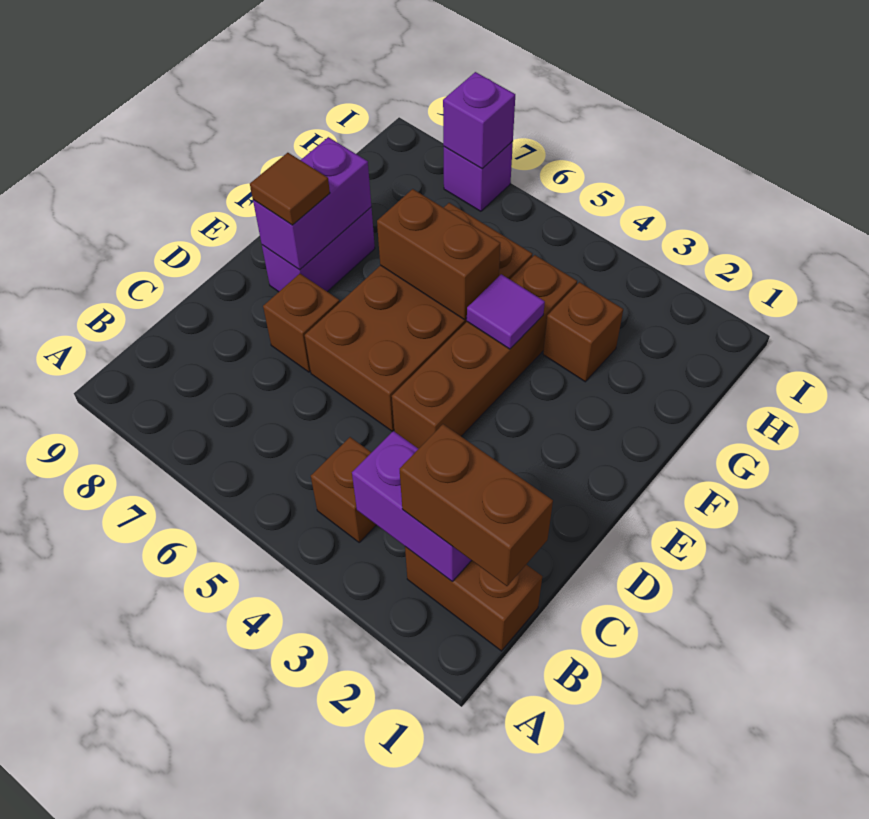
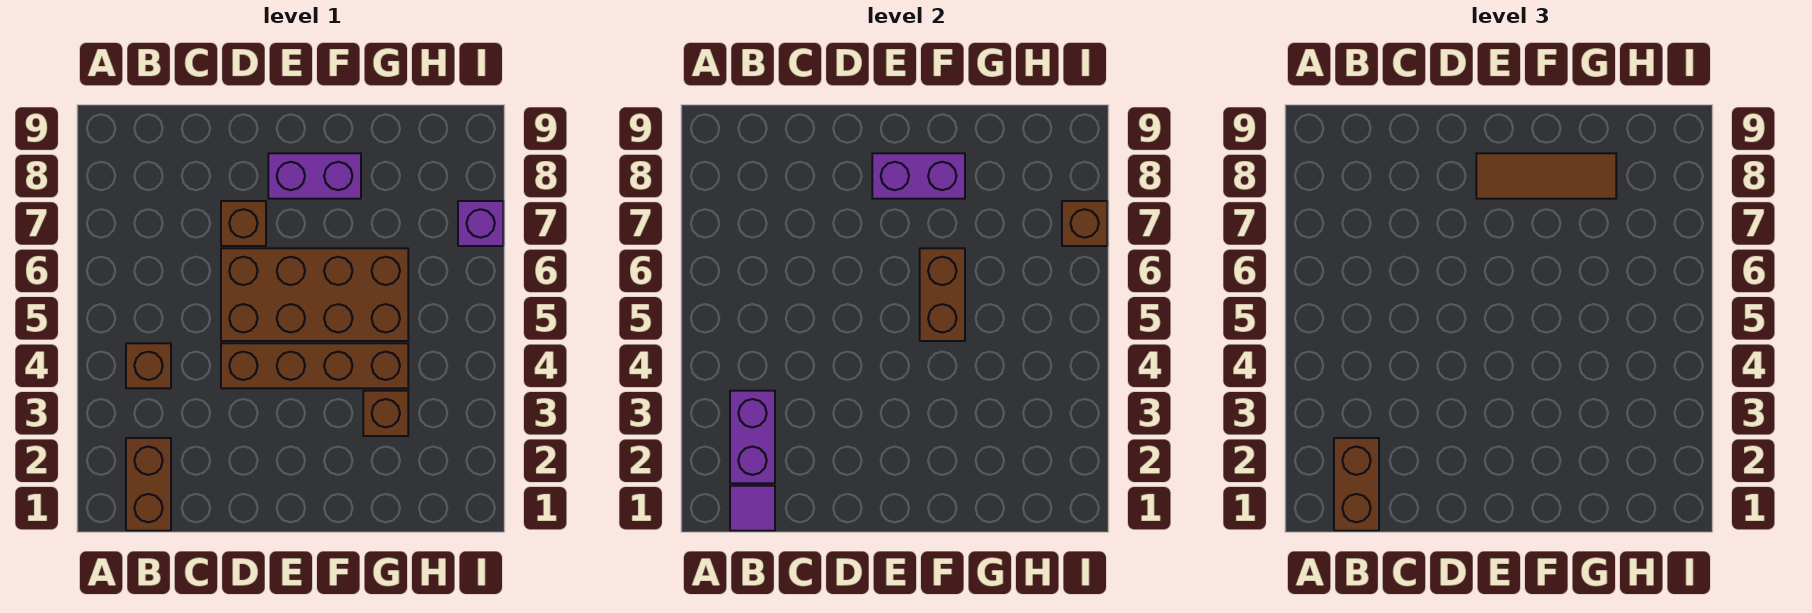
brown tile E8 level 3 -> brown tile E8:G8 level 3
purple tile F4 level 2 -> purple tile B1 level 2
purple brick I7 level 2 -> brown brick I7 level 2

